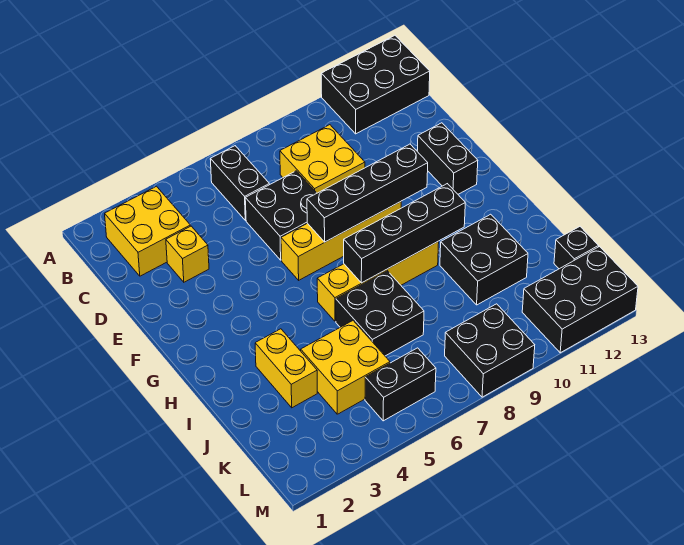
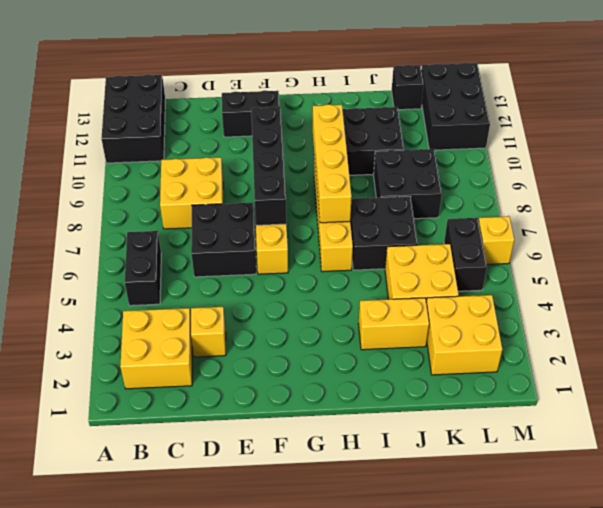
black brick B6:C6 level 1 -> black brick B5:B6 level 1
black brick H7:H10 level 2 -> yellow brick H7:H10 level 2
none -> yellow brick K2:L3 level 1
black brick L8:M9 level 1 -> black brick J8:K9 level 1
none -> yellow brick M6 level 1

